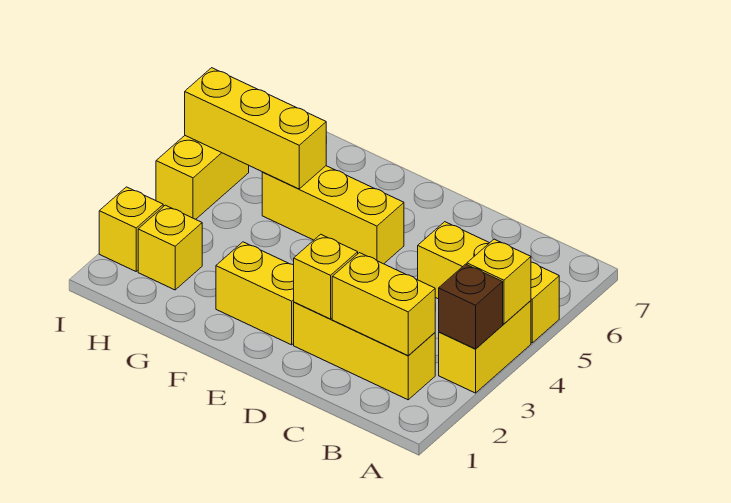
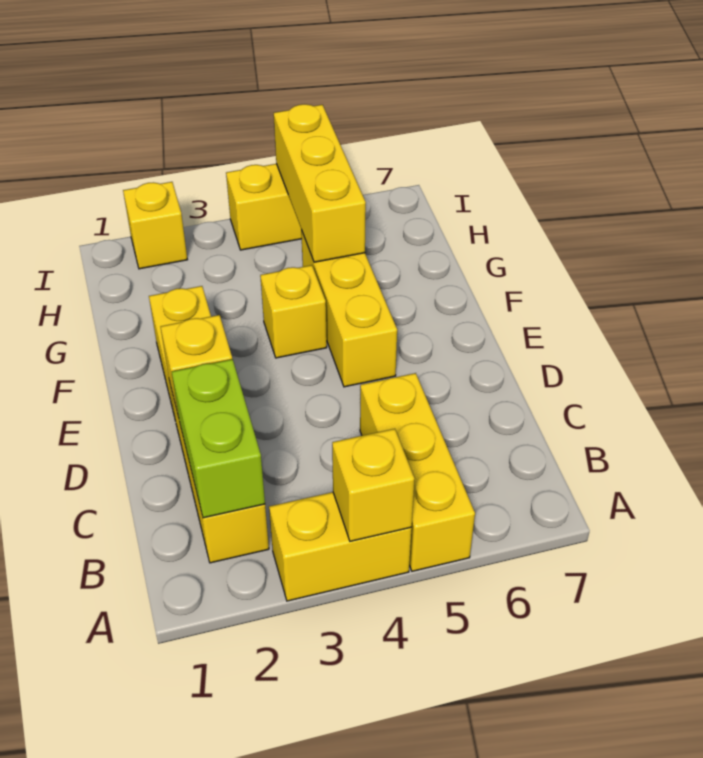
brown brick A3 level 2 -> none
yellow brick B2:C2 level 2 -> lime brick B2:C2 level 2
yellow brick H2 level 1 -> yellow brick F4 level 1

